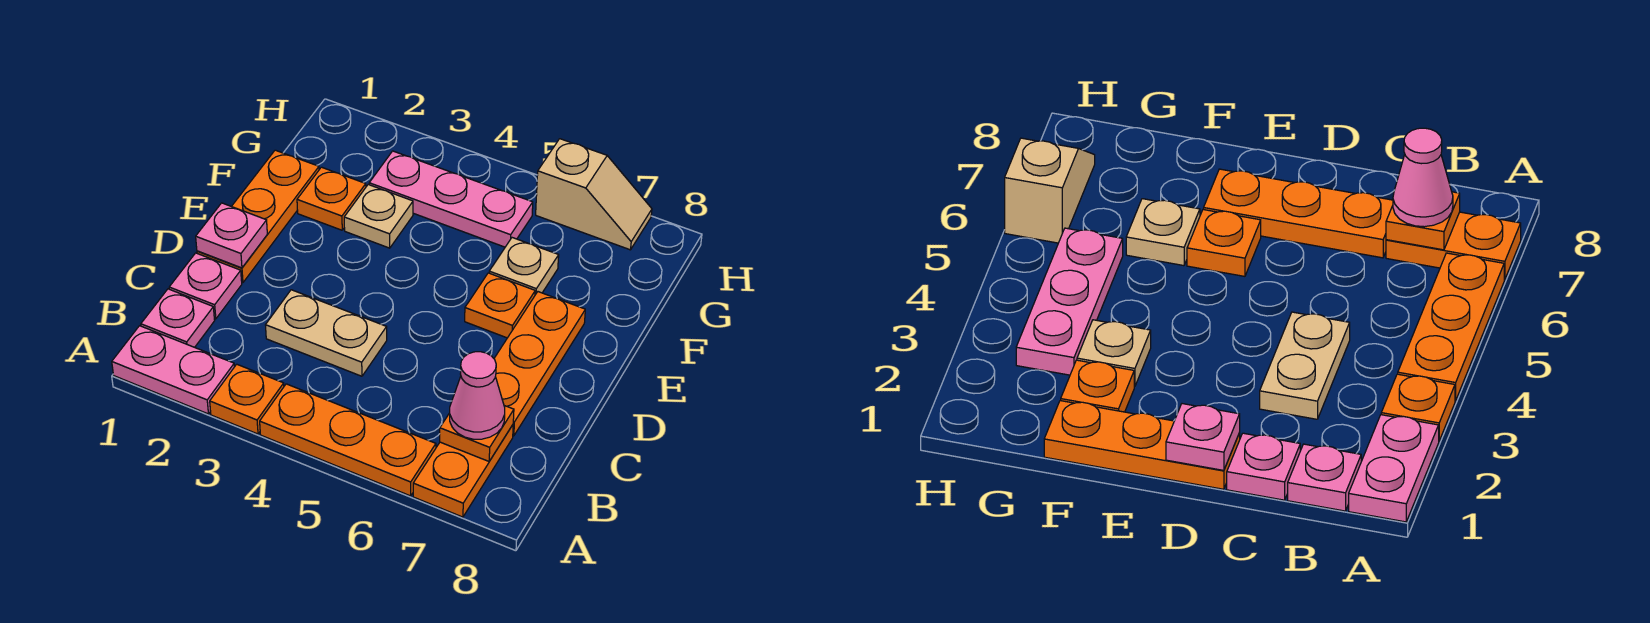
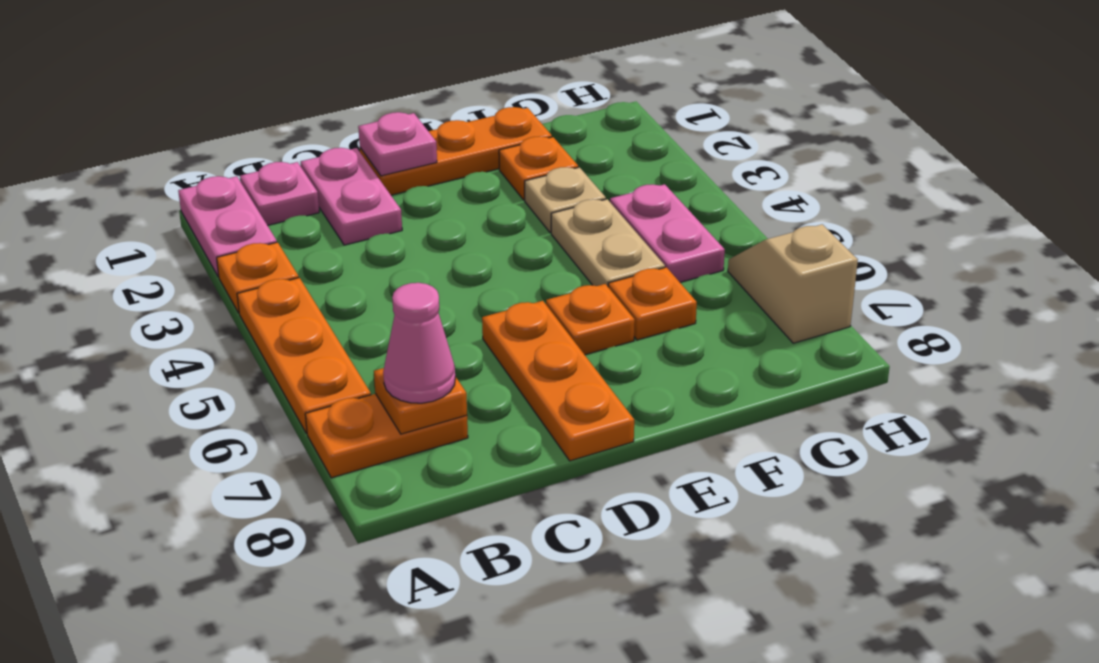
pink plate C1 level 1 -> pink plate C1:C2 level 1
tan plate C3:C4 level 1 -> tan plate F4:F5 level 1
orange plate C7:E7 level 1 -> orange plate D6:D8 level 1
tan plate F6 level 1 -> orange plate F6 level 1
pink plate G3:G5 level 1 -> pink plate G4:G5 level 1
tan slope H6:H7 level 1 top 6 -> tan slope H6:H7 level 1 top 7

